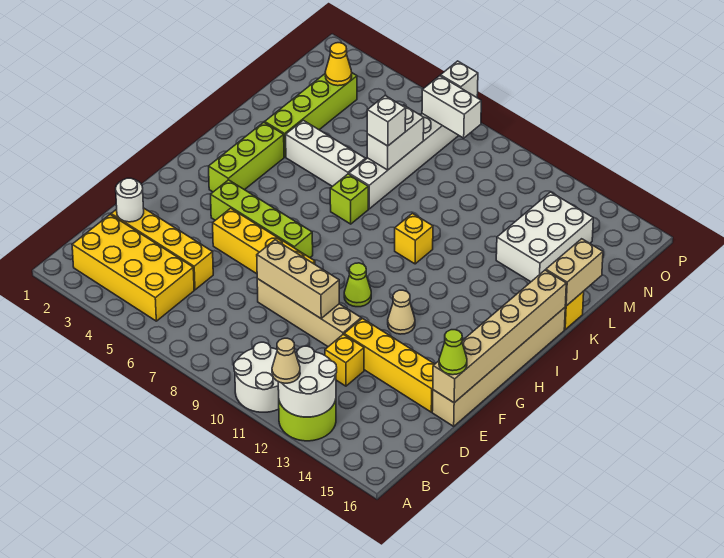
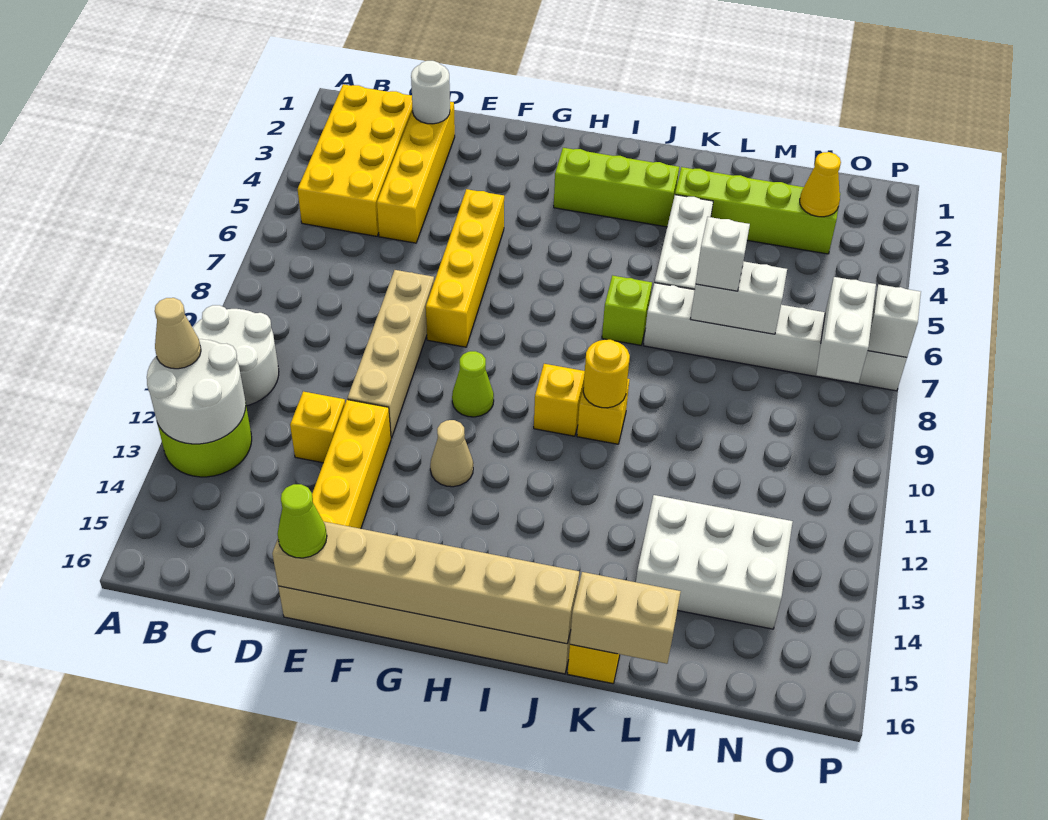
tan brick E8:E10 level 2 -> none
lime brick G4:G7 level 1 -> none
none -> yellow brick I10 level 1
none -> yellow round brick J10 level 2

